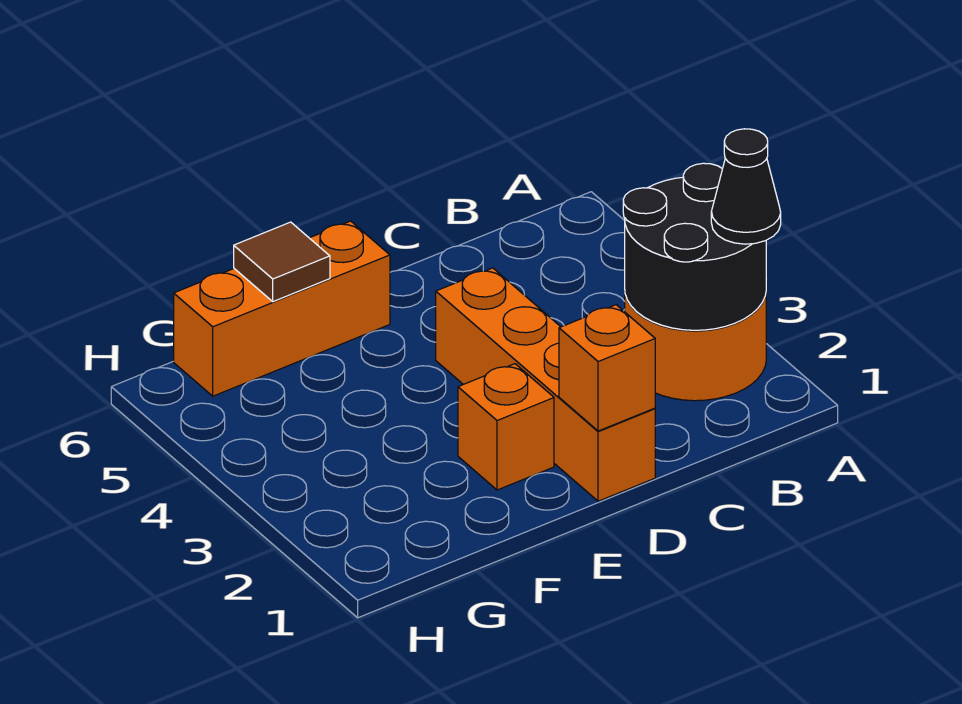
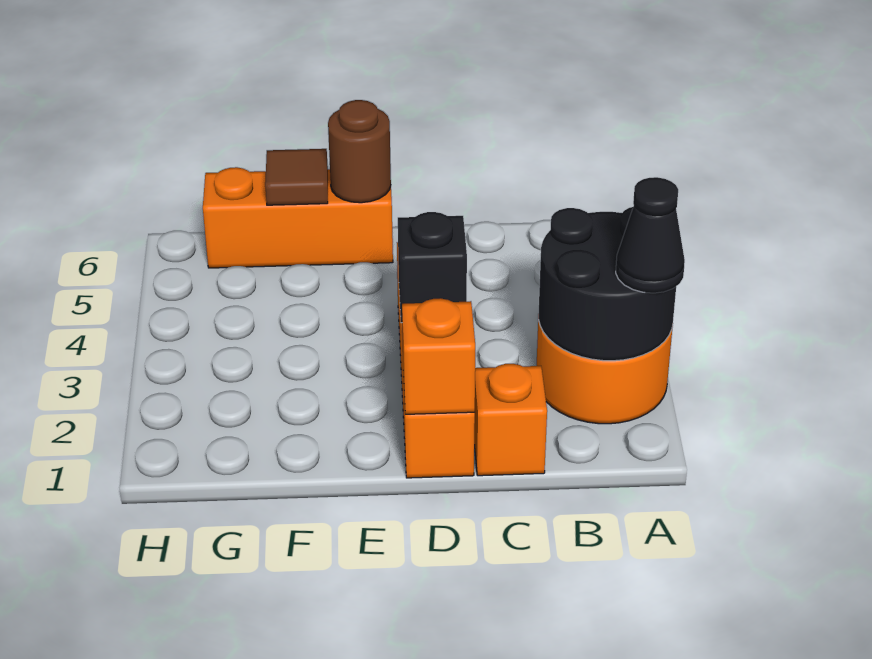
none -> black brick D3 level 2
orange brick E2 level 1 -> orange brick C1 level 1
none -> brown round brick E6 level 2

